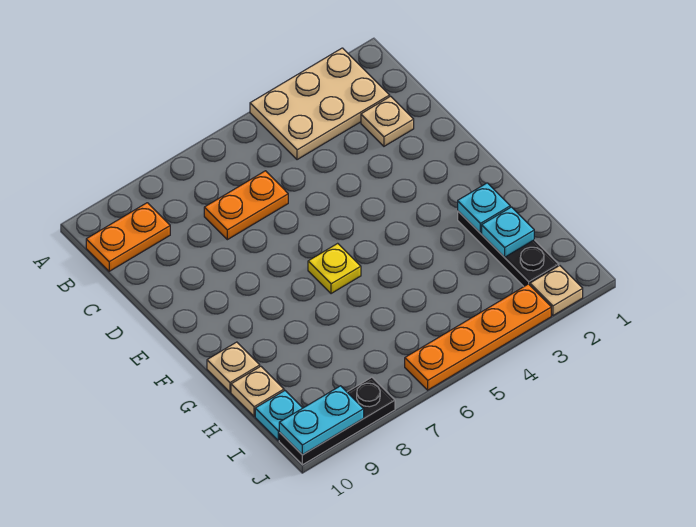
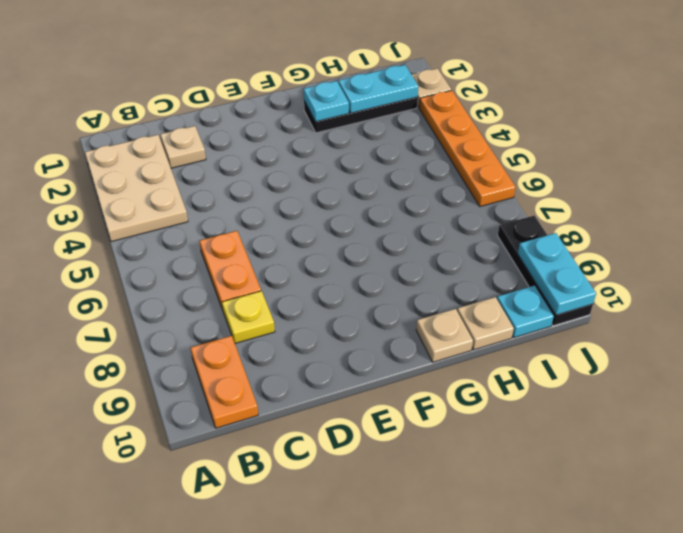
yellow plate F6 level 1 -> yellow plate C8 level 1
cyan plate H2 level 2 -> cyan plate H2:I2 level 2

